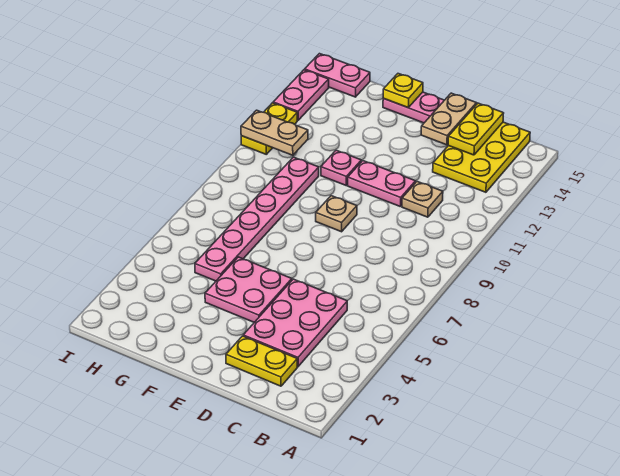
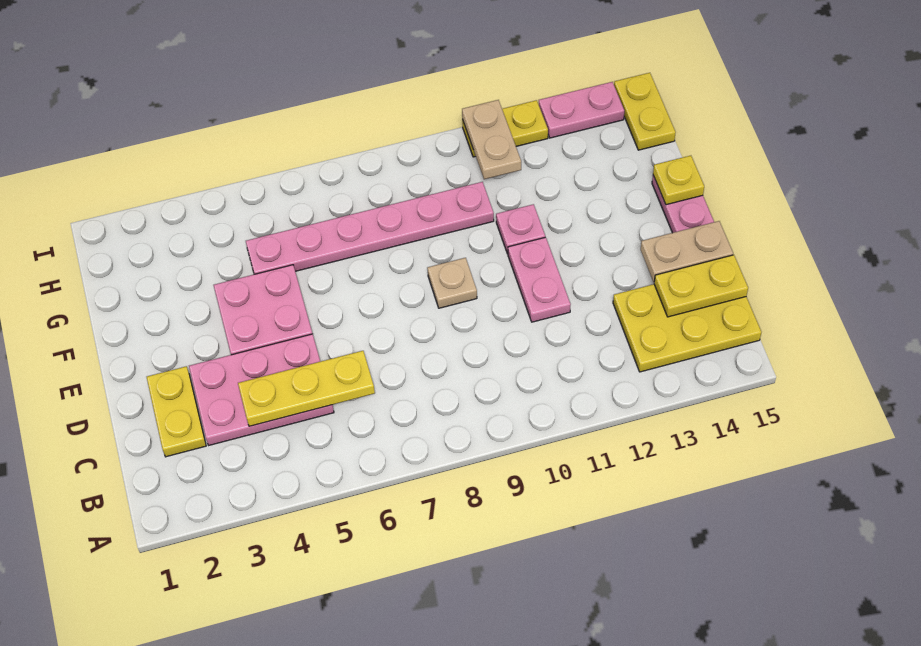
none -> yellow plate C4:C6 level 2
tan plate C11 level 1 -> none
pink plate H15:I15 level 1 -> yellow plate H15:I15 level 1

